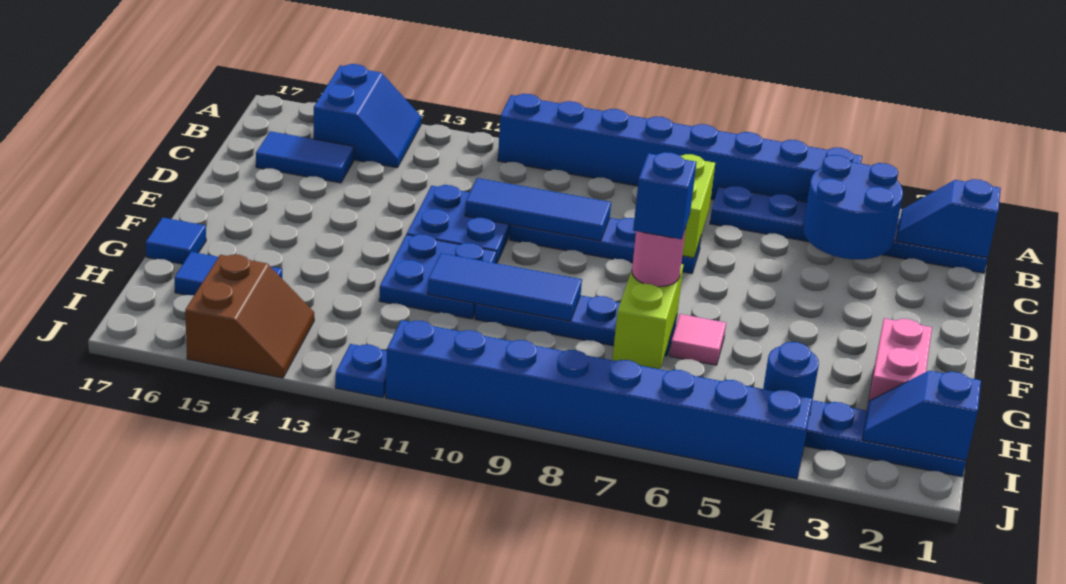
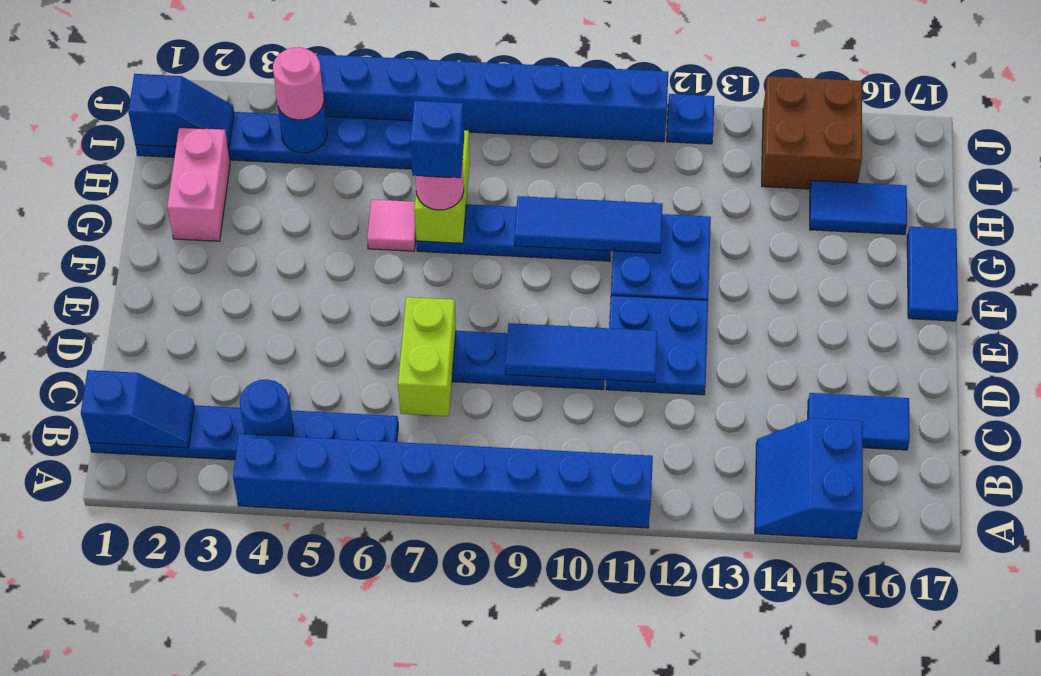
blue round brick B3:C4 level 2 -> blue round brick B4 level 2
blue tile G17 level 1 -> blue tile F17:G17 level 1
none -> pink round brick I4 level 3
brown slope I14:J15 level 1 top 15 -> brown brick I14:J15 level 1

